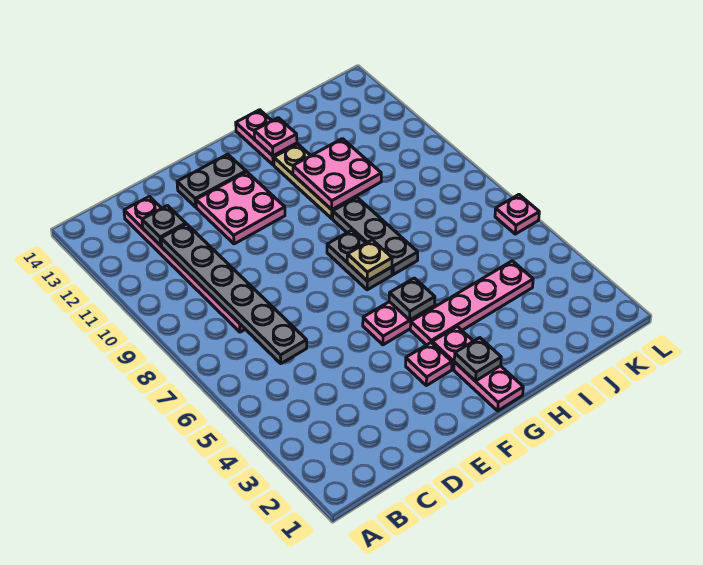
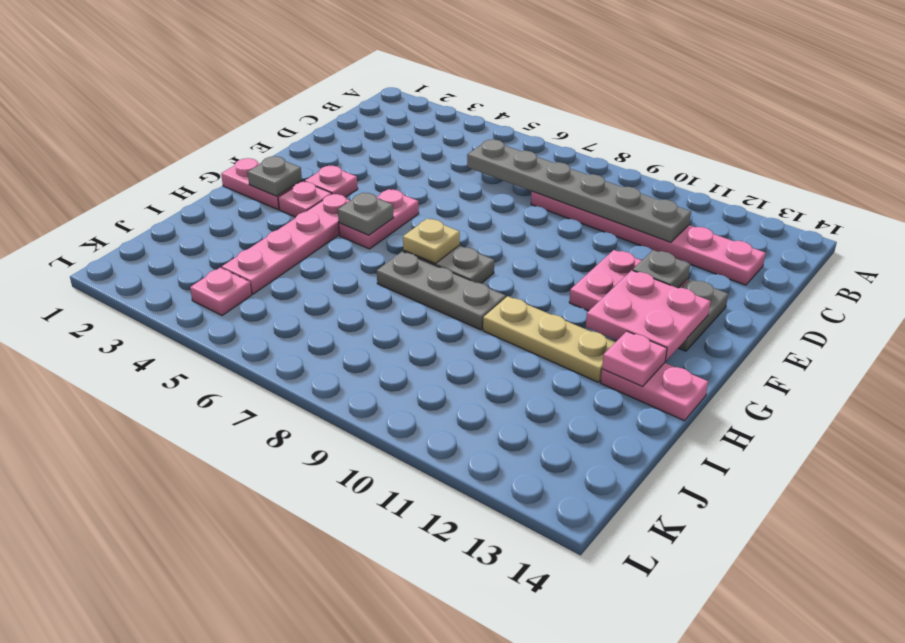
grey plate C12 level 2 -> grey plate E12 level 2
pink plate H10:I11 level 2 -> pink plate F12:G13 level 2
pink plate L6 level 1 -> pink plate K4 level 1

